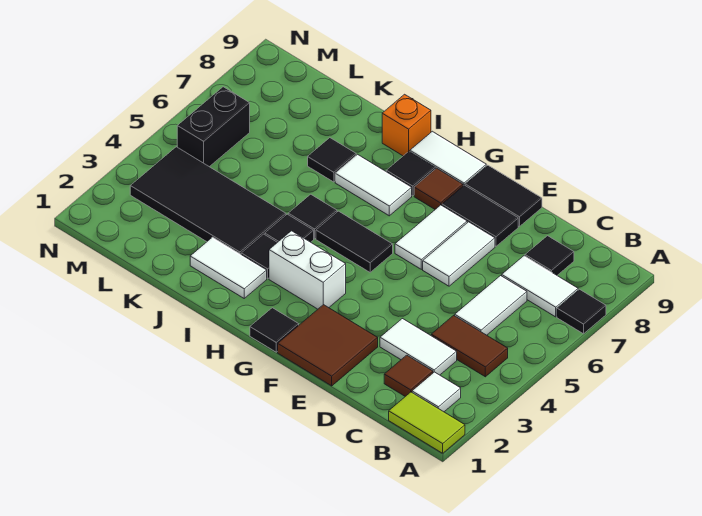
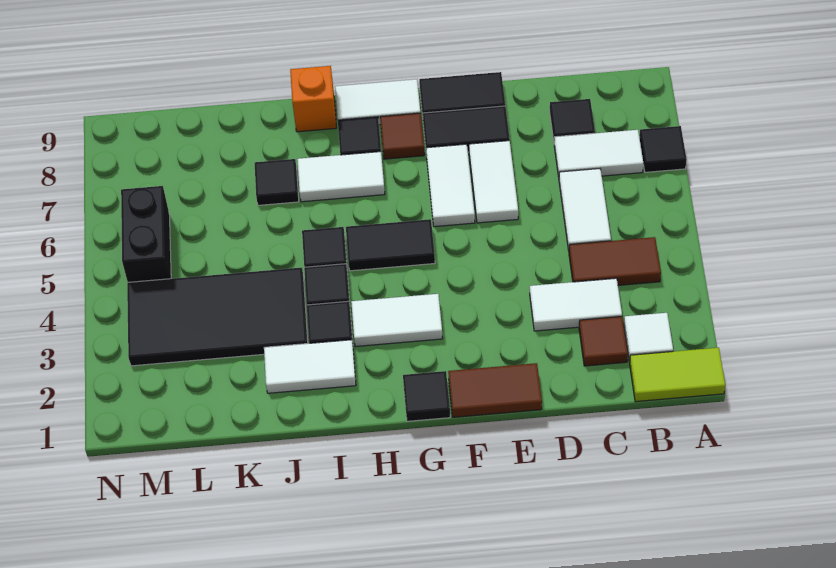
brown tile E1:F2 level 1 -> brown tile E1:F1 level 1
white brick G3:H3 level 1 -> white tile G3:H3 level 1

